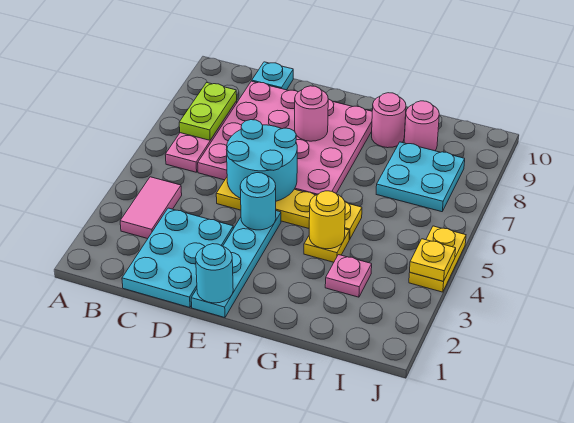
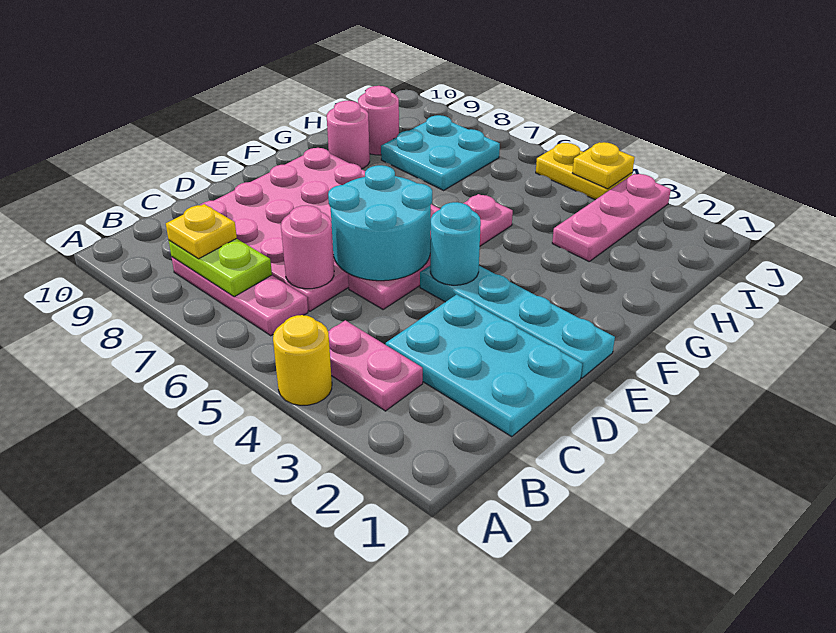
pink tile B3:B4 level 1 -> pink plate B3:B4 level 1
cyan plate C10 level 1 -> none
yellow plate D5:G5 level 1 -> pink plate D5:G5 level 1
cyan round brick E1 level 2 -> none
pink round brick E8 level 2 -> pink round brick C6 level 2
yellow plate G4 level 1 -> yellow plate B8 level 3
yellow round brick G4 level 2 -> yellow round brick A4 level 1
pink plate H3 level 1 -> pink plate H3:J3 level 1

